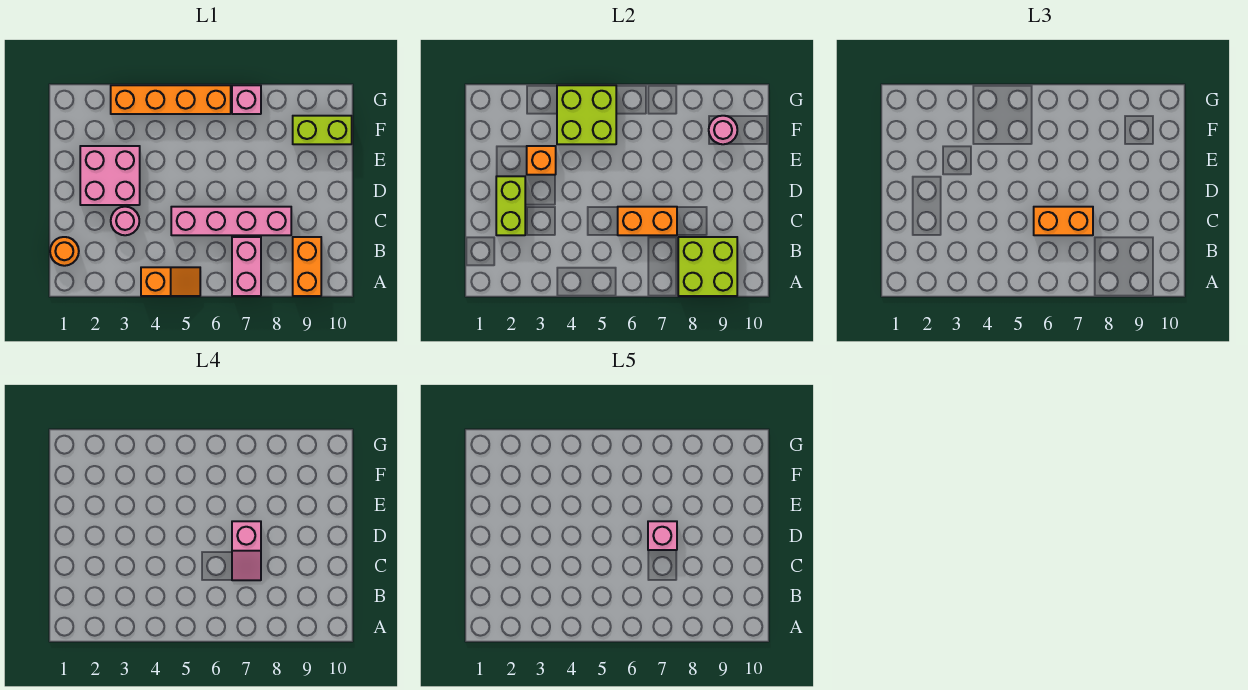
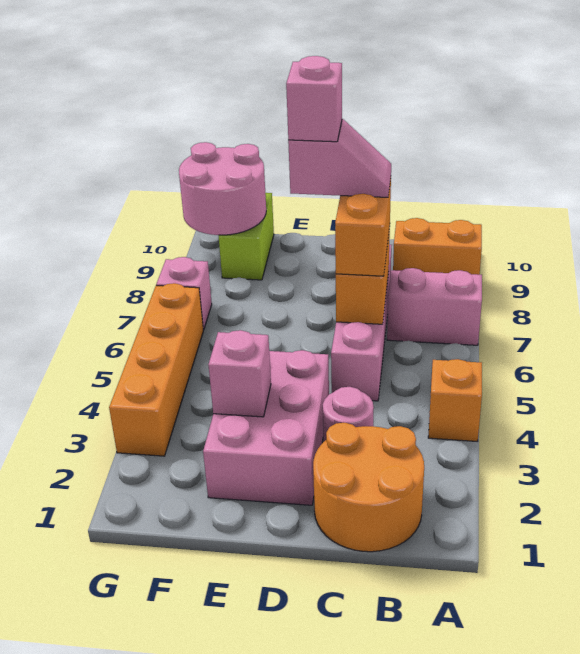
lime brick A8:B9 level 2 -> none
orange round brick B1 level 1 -> orange round brick B1:C2 level 1
lime brick C2:D2 level 2 -> none
pink brick D2:E3 level 1 -> pink brick D2:E4 level 1
orange brick E3 level 2 -> pink brick E3 level 2
lime brick F4:G5 level 2 -> none
pink round brick F9 level 2 -> pink round brick F9:G10 level 2

